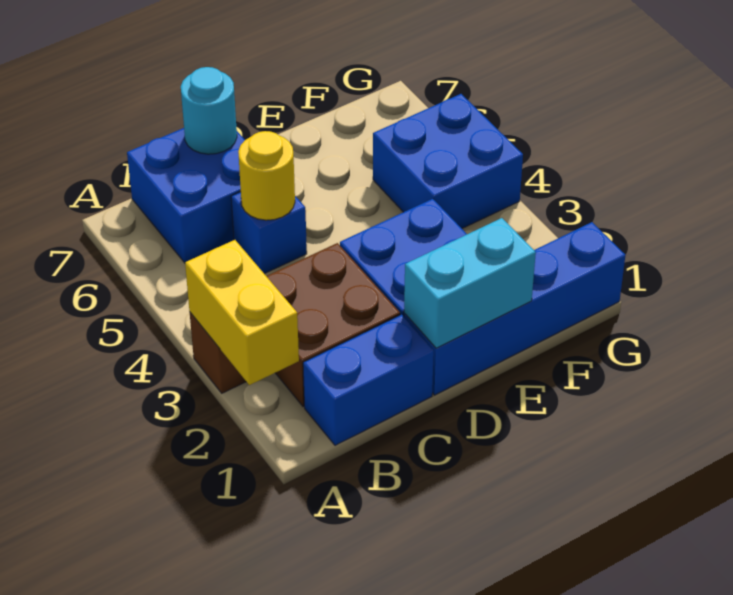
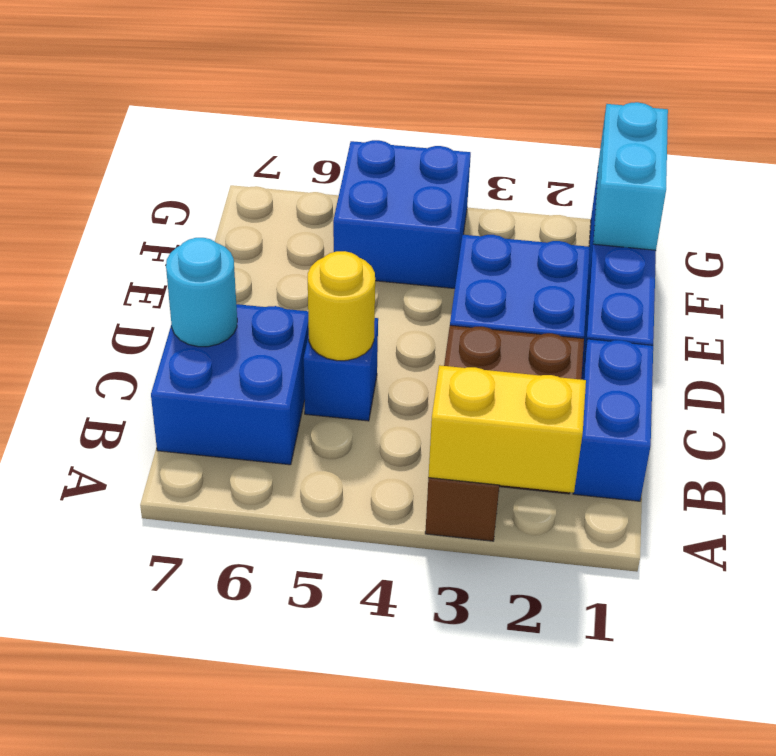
cyan brick D1:E1 level 2 -> cyan brick F1:G1 level 2

